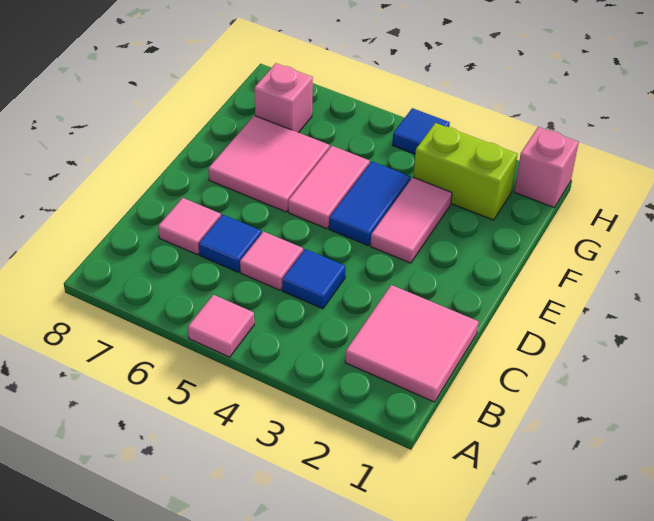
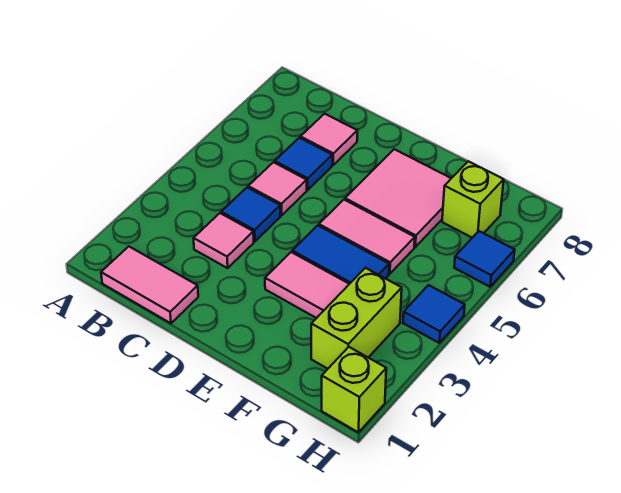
pink tile A5 level 1 -> pink tile C3 level 1
pink tile B1:C2 level 1 -> pink tile B1:C1 level 1
pink brick G7 level 1 -> lime brick G7 level 1
pink brick H1 level 1 -> lime brick H1 level 1
none -> blue tile H6 level 1

